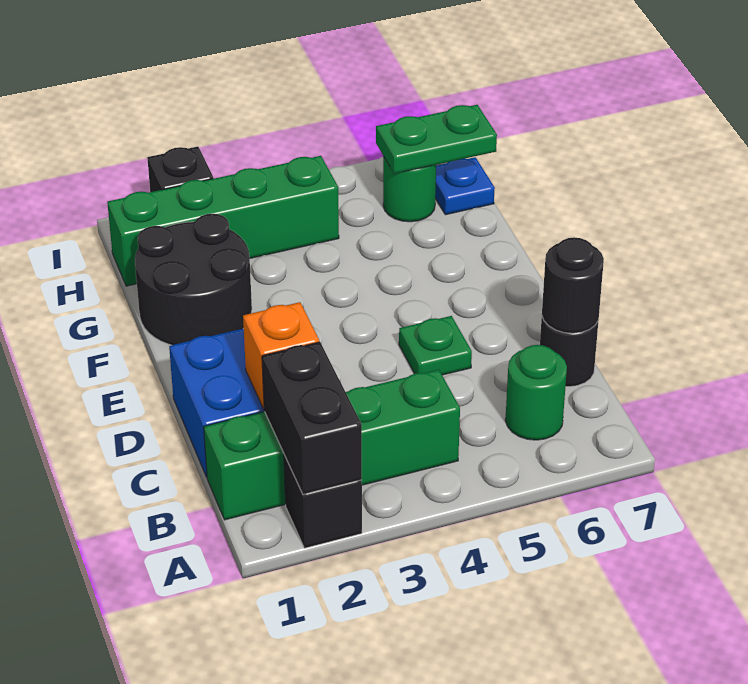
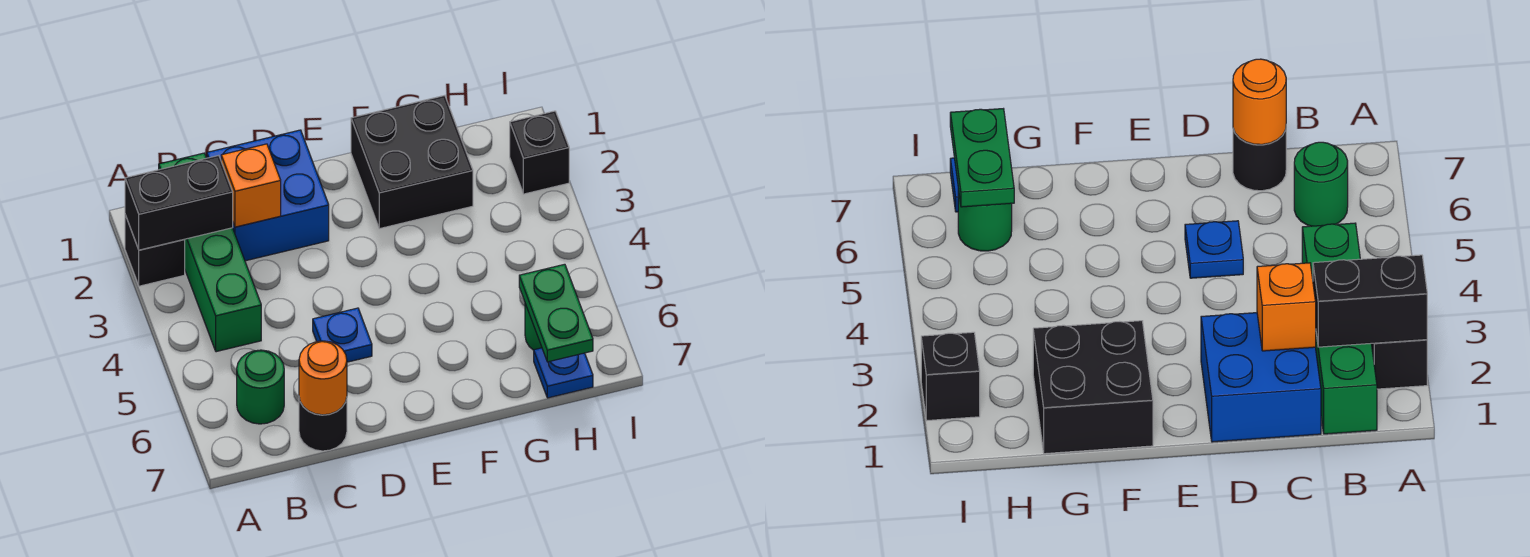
black round brick C7 level 2 -> orange round brick C7 level 2
green plate D5 level 1 -> blue plate D5 level 1
black round brick F1:G2 level 1 -> black brick F1:G2 level 1
green brick H1:H4 level 1 -> none

